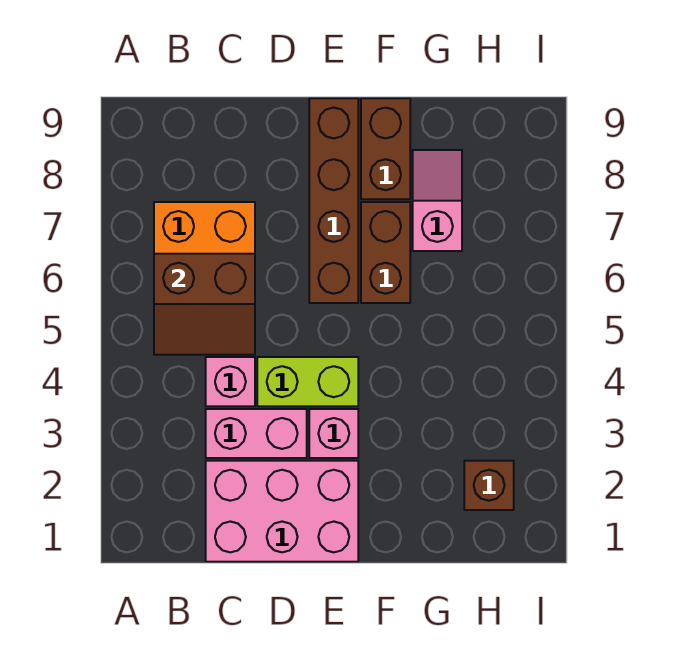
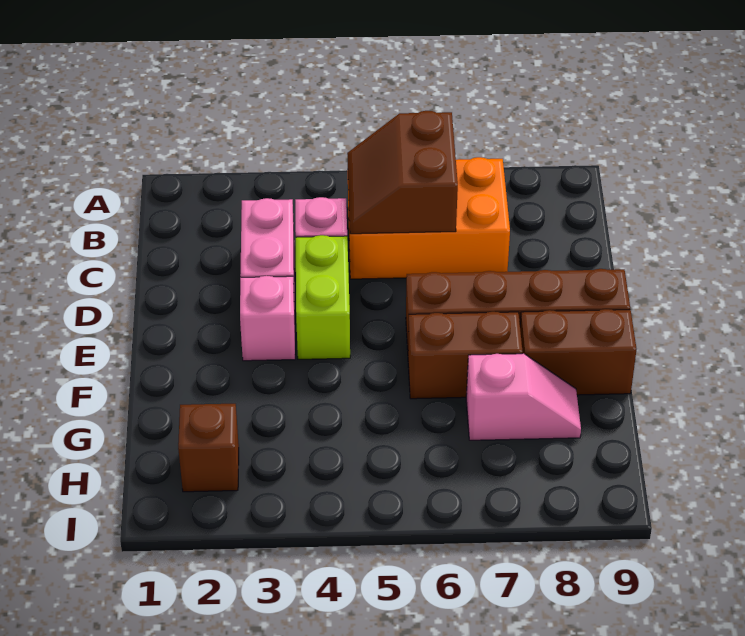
pink brick C1:E2 level 1 -> none

